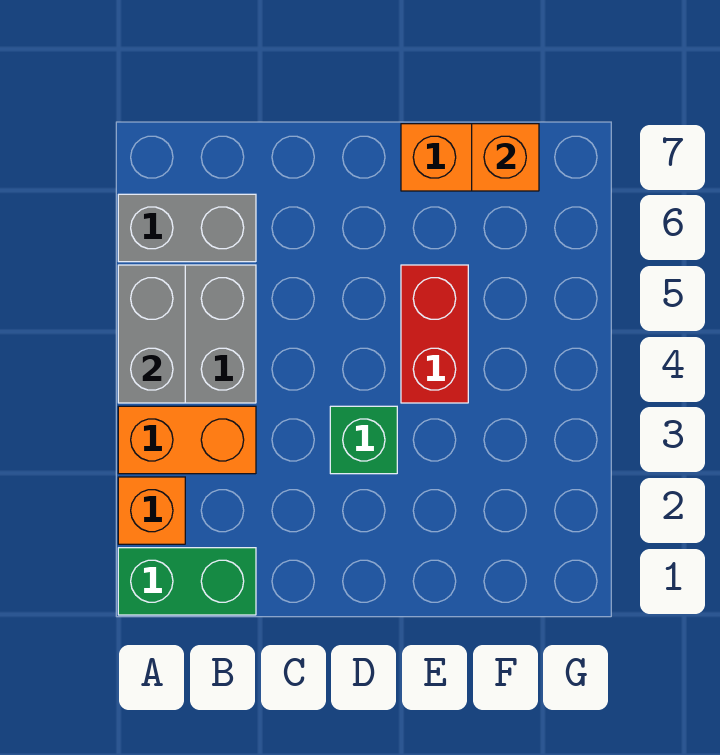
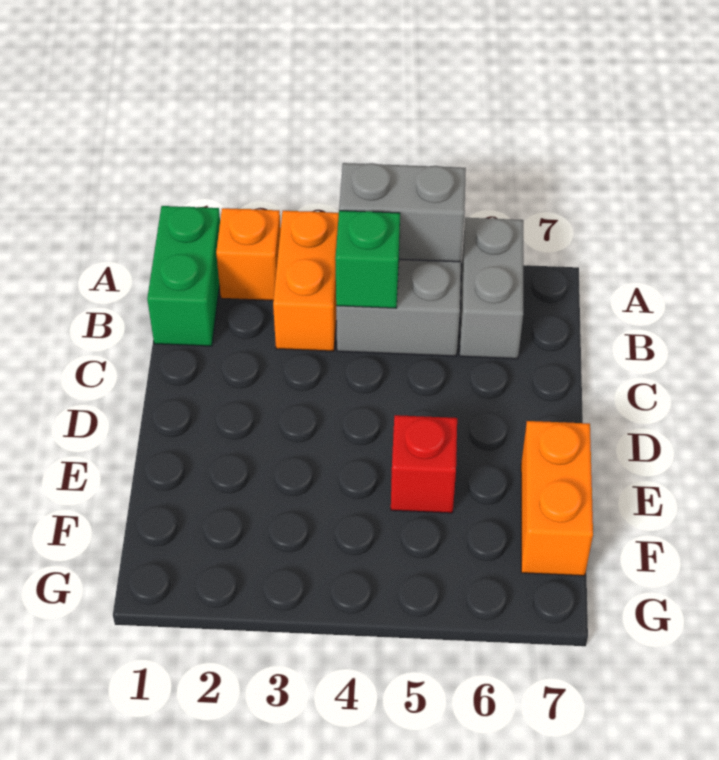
green brick D3 level 1 -> green brick B4 level 2
red brick E4:E5 level 1 -> red brick E5 level 1
orange brick F7 level 2 -> none

